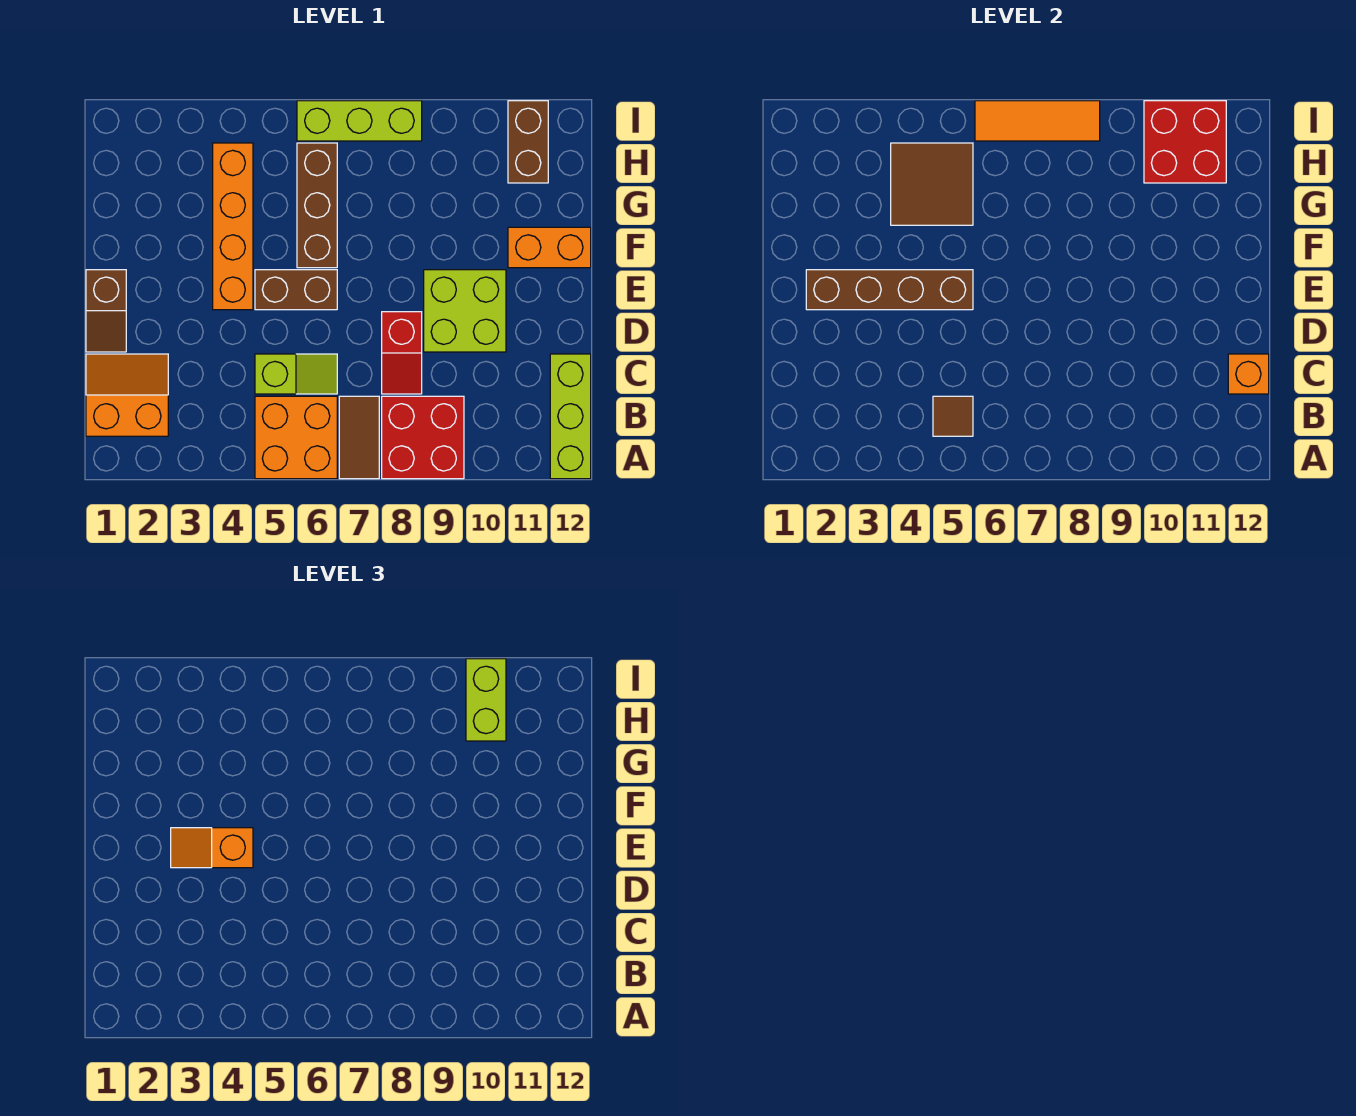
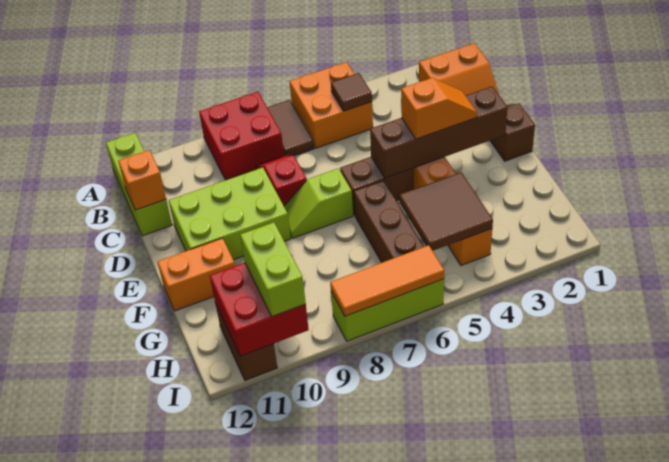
lime slope C5:C6 level 1 top 5 -> lime slope E7:E8 level 1 top 7
lime brick D9:E10 level 1 -> lime brick D9:E11 level 1

